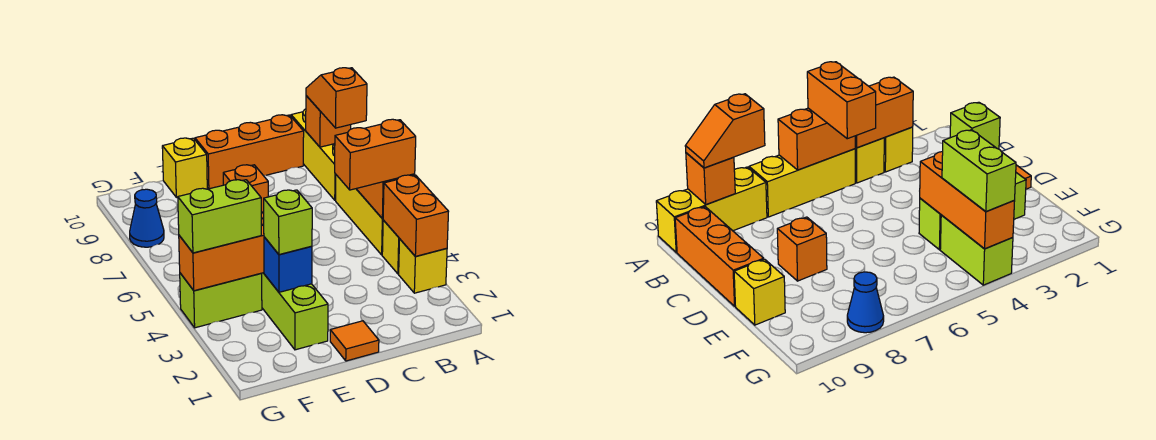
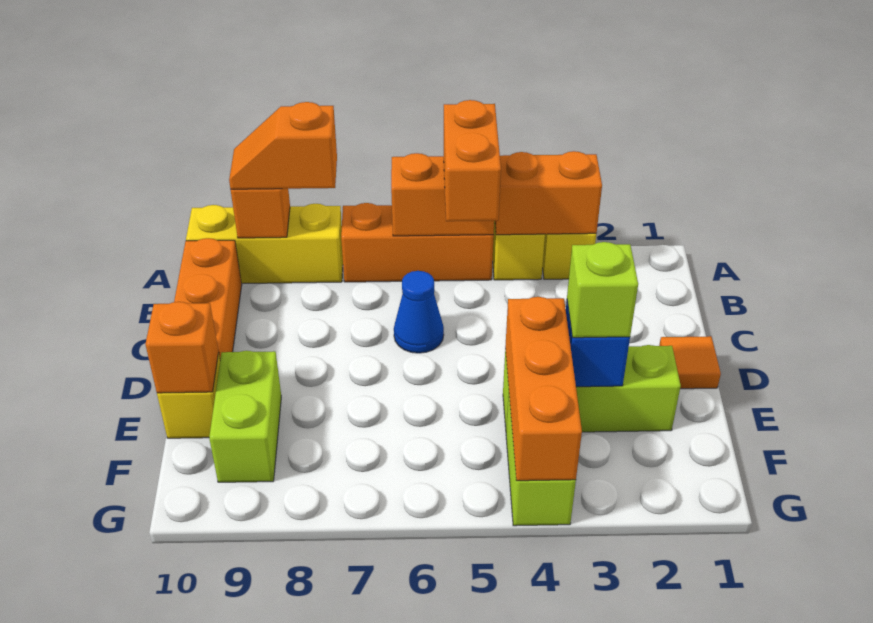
yellow brick A5:A7 level 1 -> orange brick A5:A7 level 1
orange brick D8 level 1 -> orange brick E10 level 2
lime brick F4:G4 level 3 -> lime brick E9:F9 level 1
blue cone G8 level 1 -> blue cone C6 level 1

